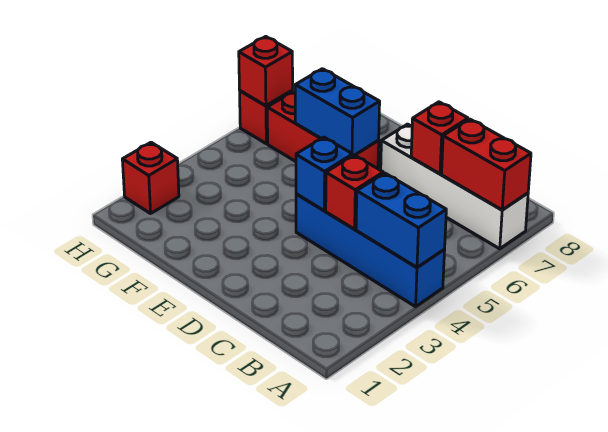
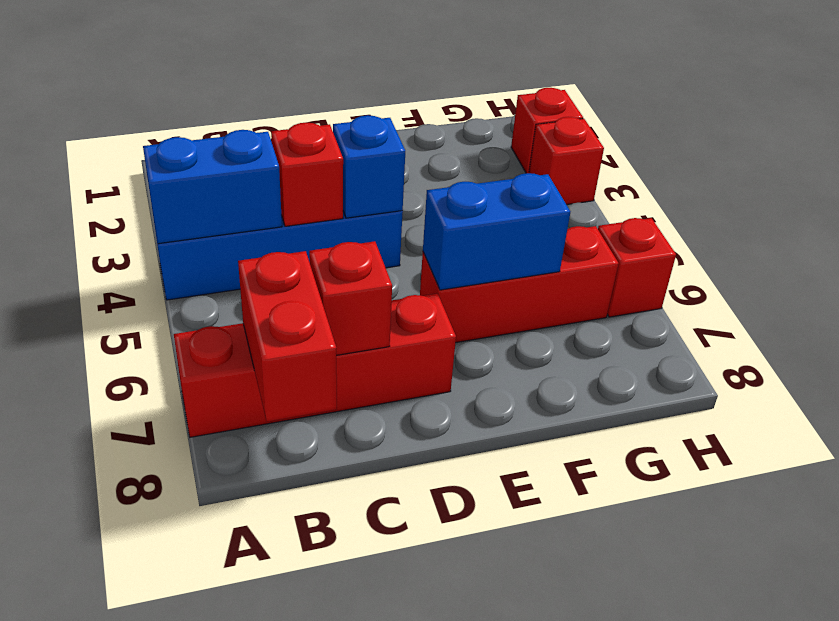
white brick A7:D7 level 1 -> red brick A7:D7 level 1
red brick A7:B7 level 2 -> red brick B7:B8 level 2
red brick H6 level 2 -> red brick H3 level 1

